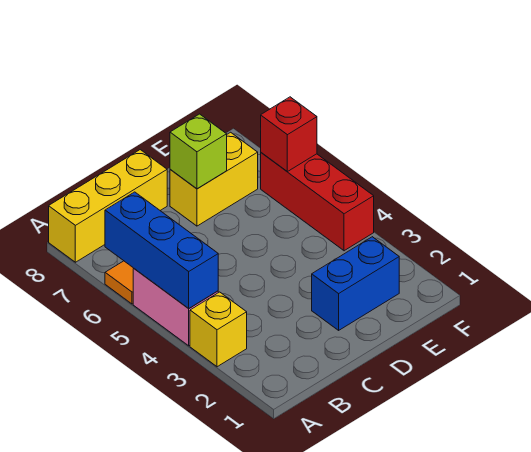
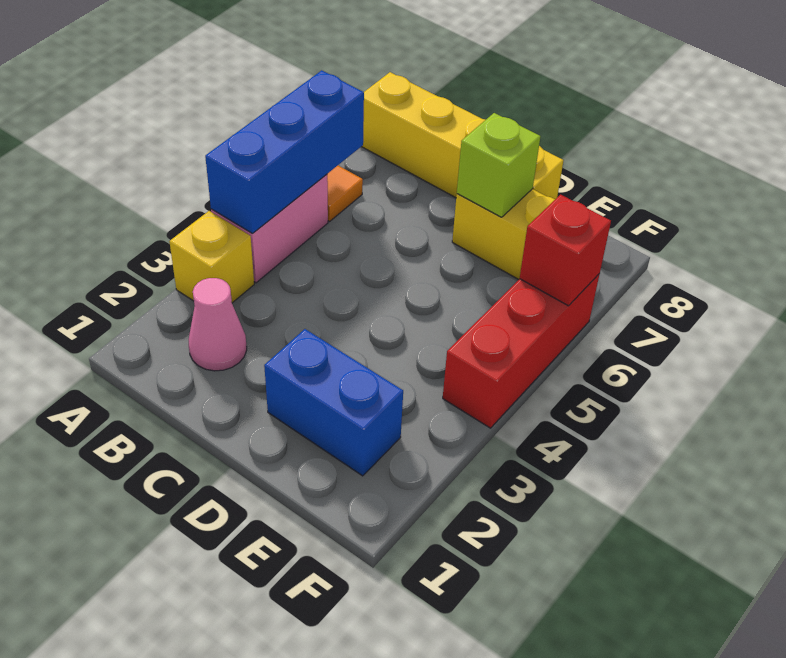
yellow brick A8:C8 level 1 -> yellow brick A8:D8 level 1
none -> pink cone B2 level 1

